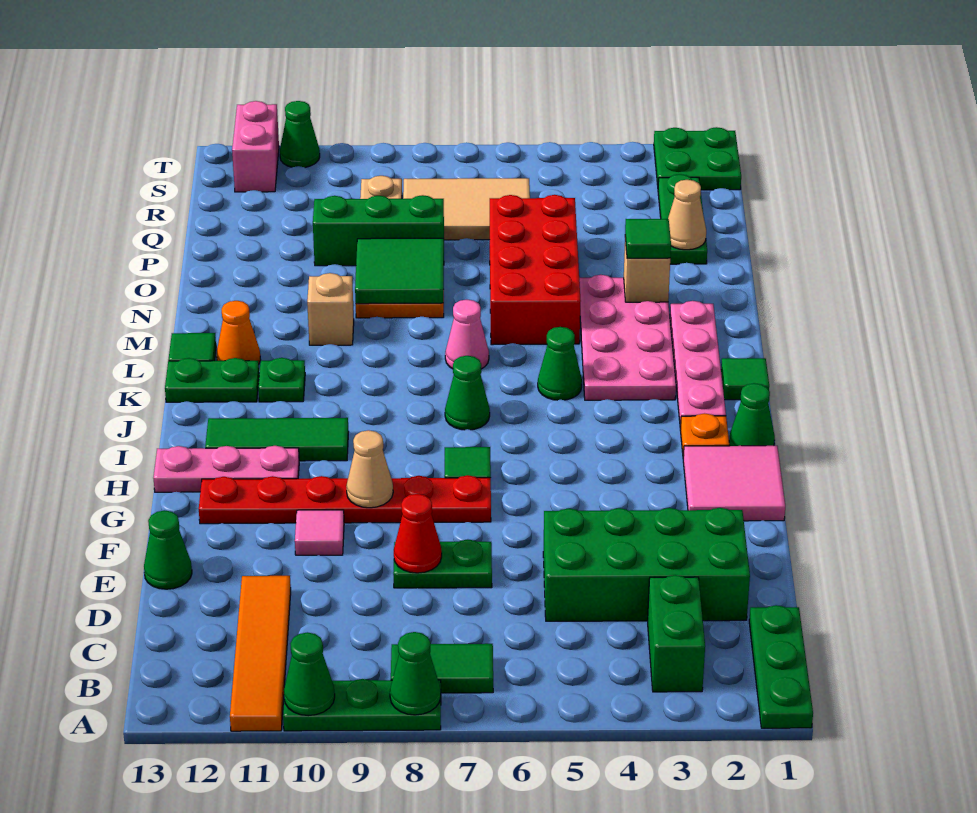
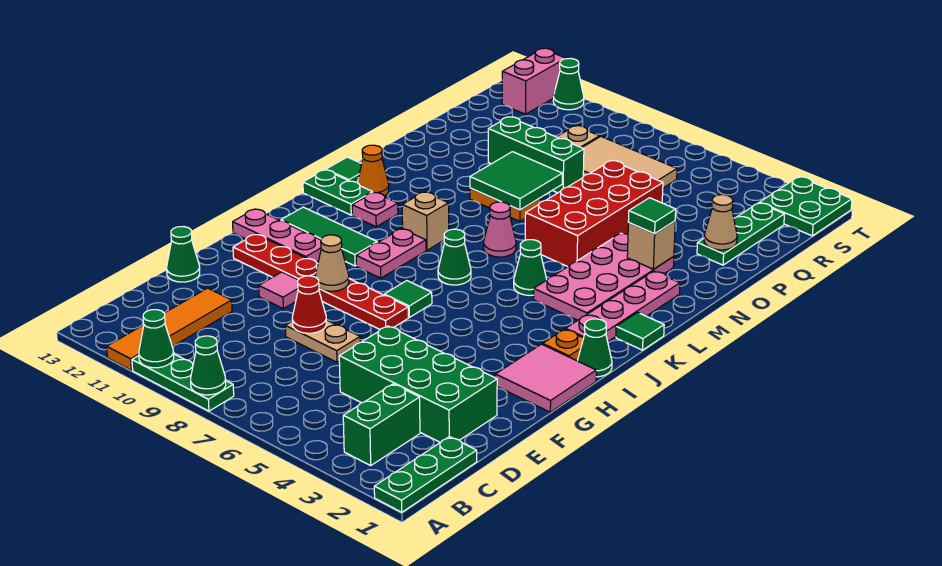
green tile B7:B8 level 1 -> none
green plate E7:E8 level 1 -> tan plate E7:E8 level 1
none -> pink plate I9:J9 level 1
green plate K11 level 1 -> pink plate K11 level 1
tan brick M10 level 1 -> tan brick K9 level 1

